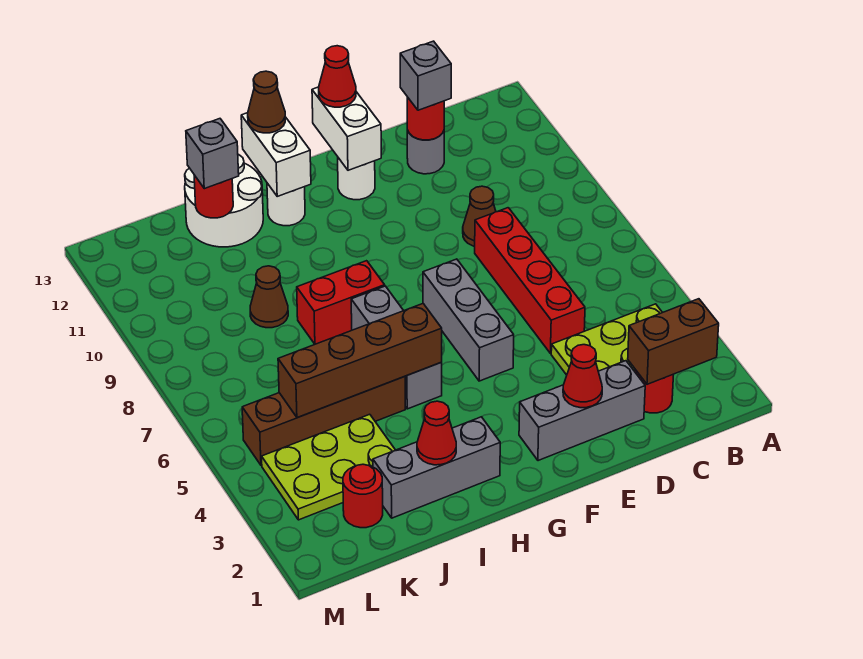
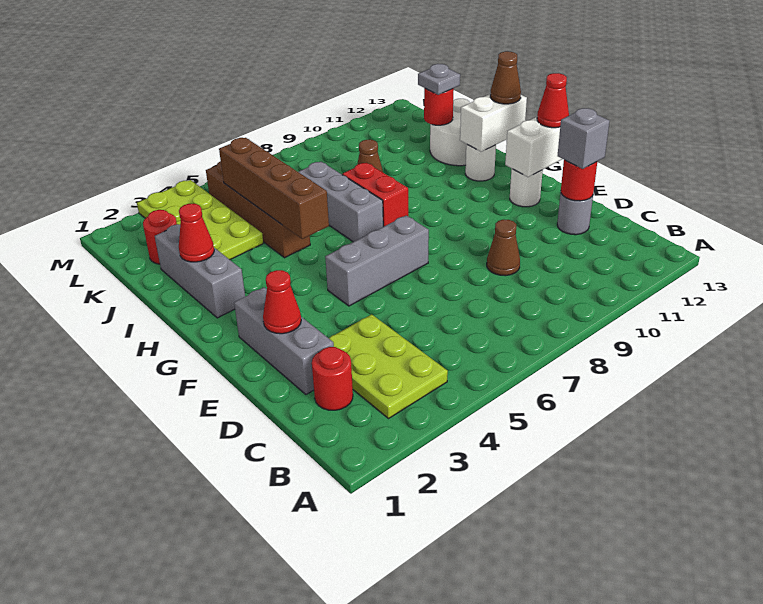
brown brick B2:C2 level 2 -> none
red brick D5:D8 level 1 -> none
grey brick H5:H7 level 1 -> grey brick H7:J7 level 1
lime plate J3:L4 level 1 -> lime plate J3:M4 level 1
grey brick J12 level 3 -> grey plate J12 level 3

